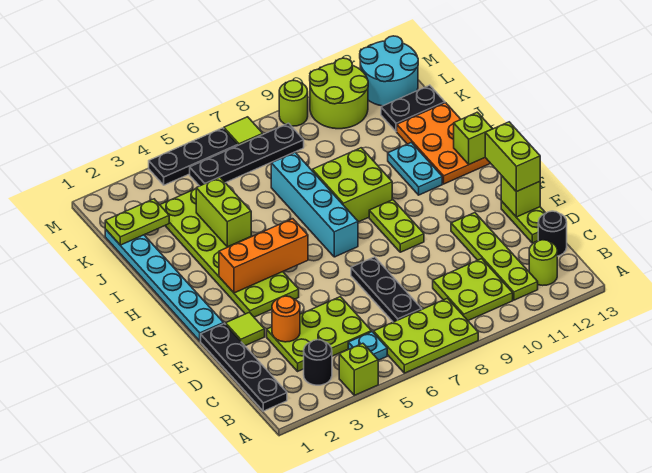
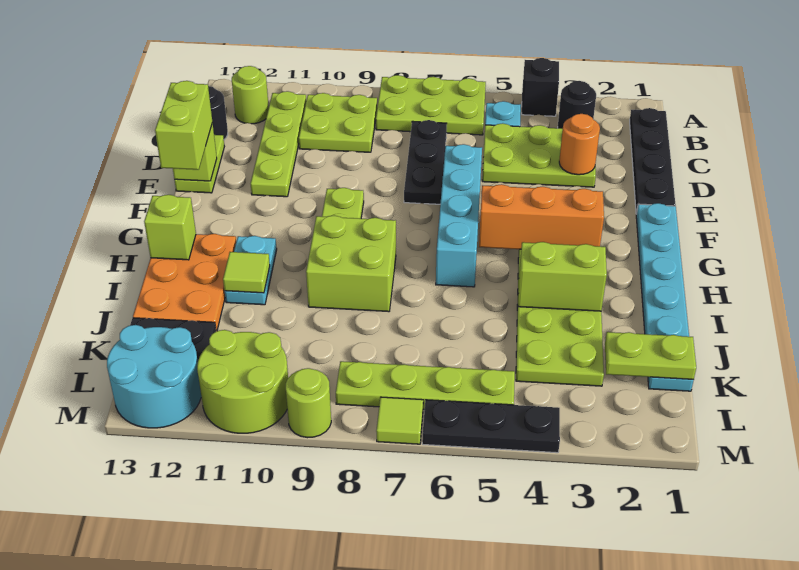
lime brick A4 level 1 -> black brick A4 level 1
lime tile E2 level 1 -> lime tile I11 level 2
cyan brick G7:J7 level 1 -> cyan brick E6:H6 level 1
lime brick I4:J4 level 2 -> lime brick I3:I4 level 2
black plate L5:L8 level 1 -> lime plate L5:L8 level 1

